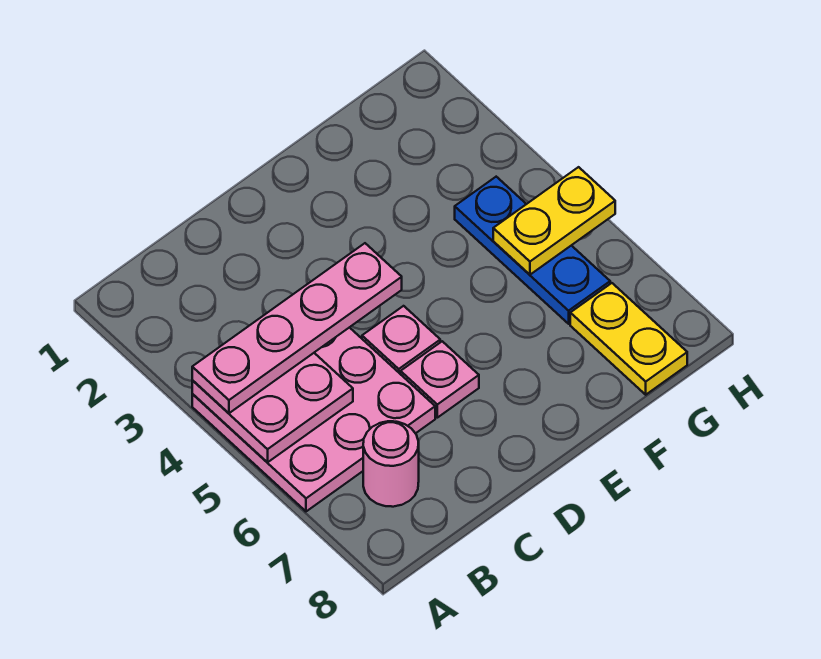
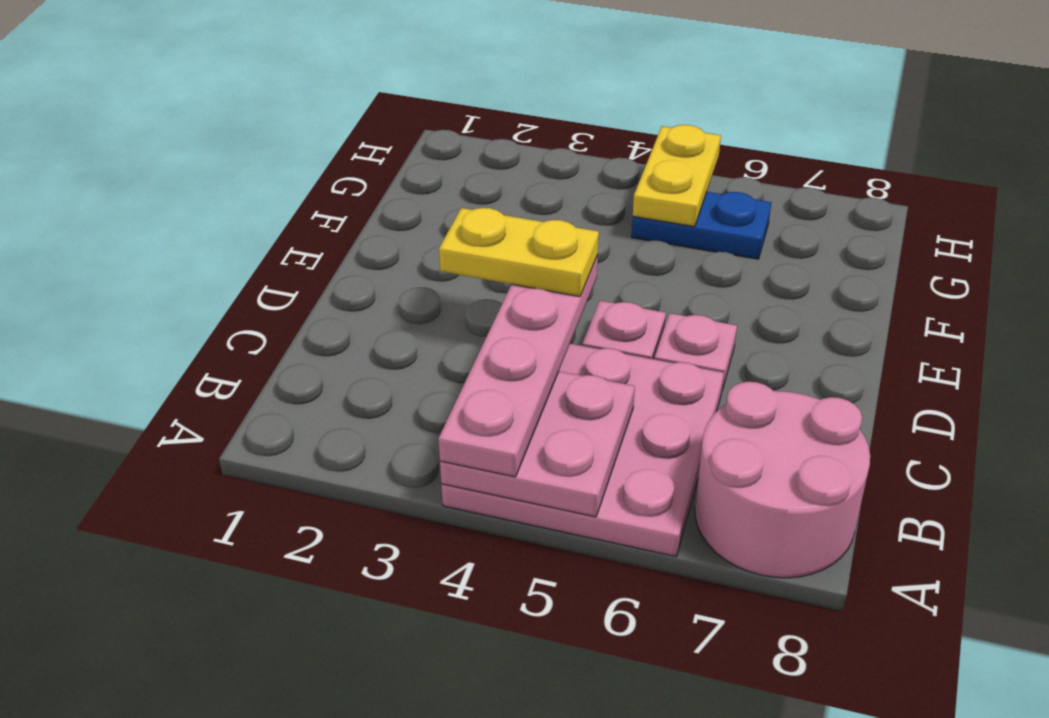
pink round brick B7 level 1 -> pink round brick A7:B8 level 1
blue plate G4:G6 level 1 -> blue plate G5:G6 level 1
yellow plate G7:G8 level 1 -> yellow plate D3:D4 level 4

